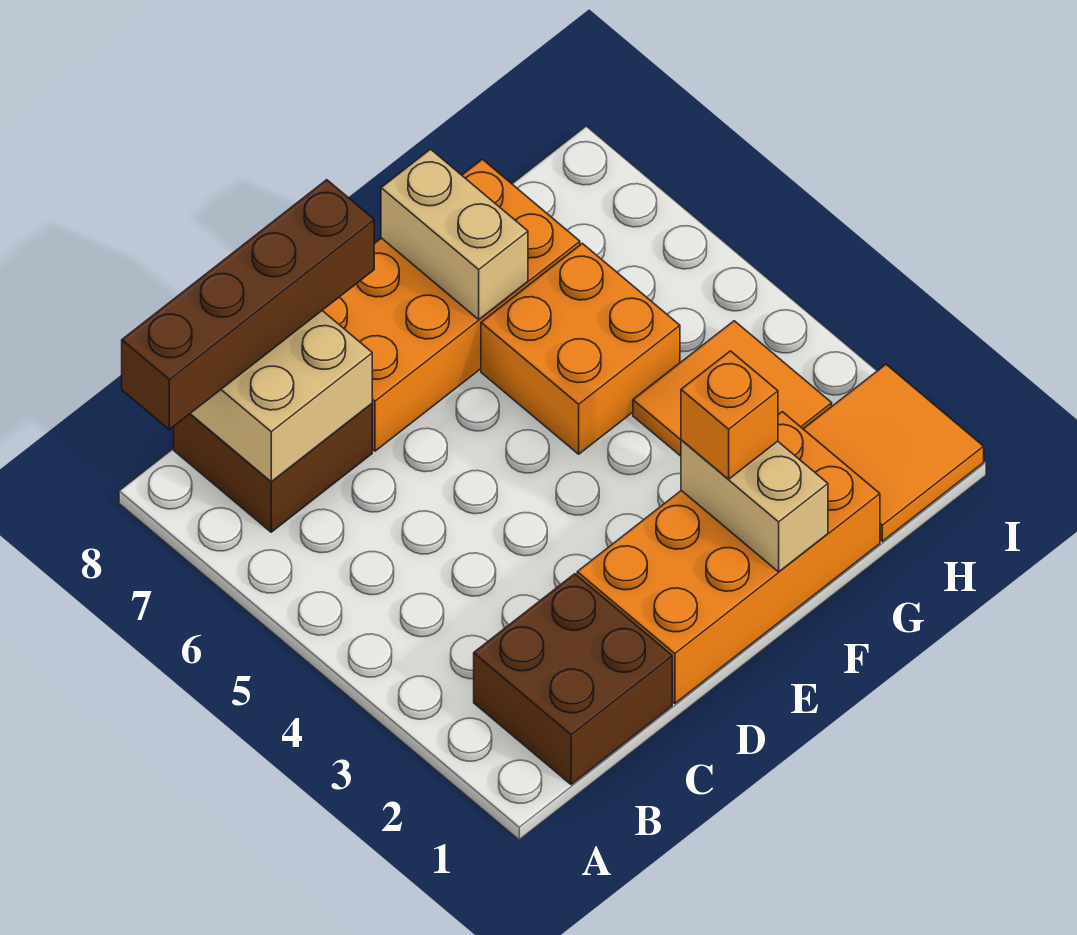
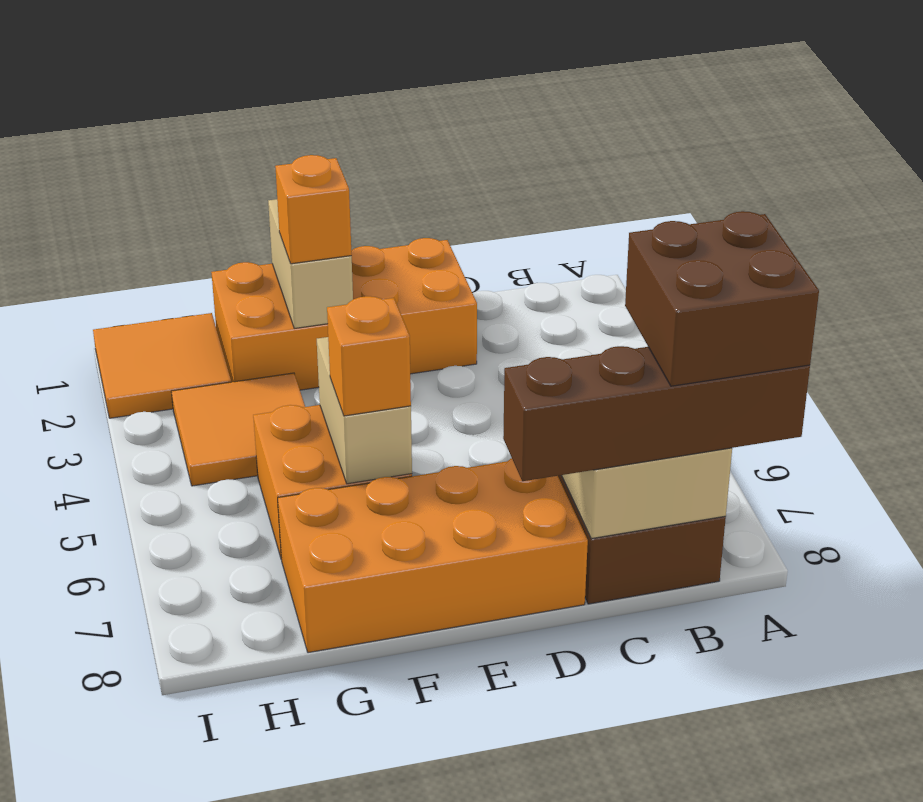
brown brick B1:C2 level 1 -> brown brick A7:B8 level 4
none -> orange brick F6 level 3
tan brick F7:F8 level 2 -> tan brick F5:F6 level 2

